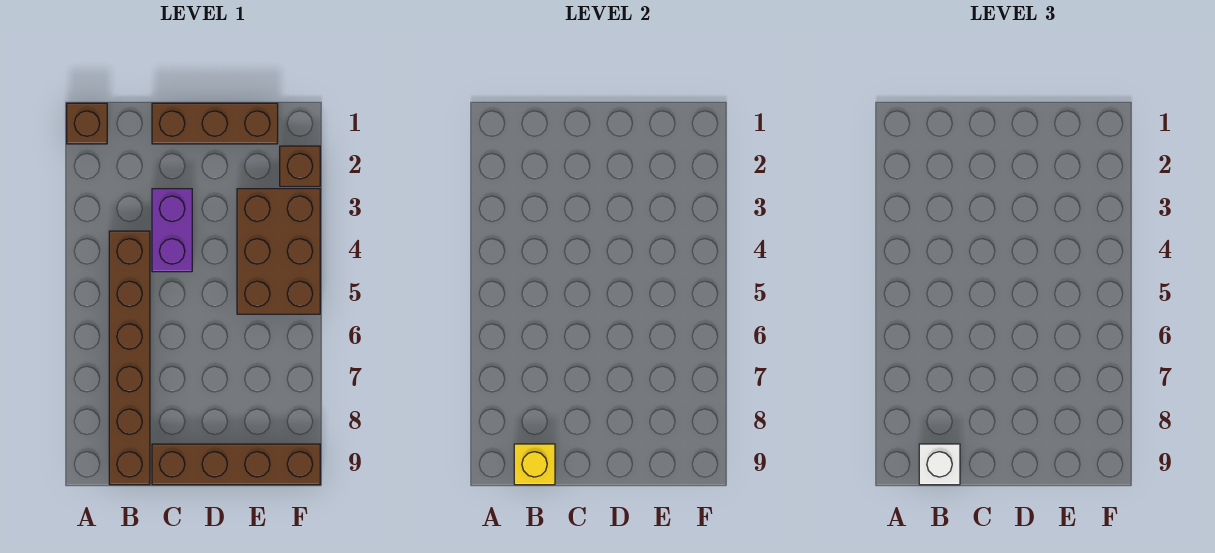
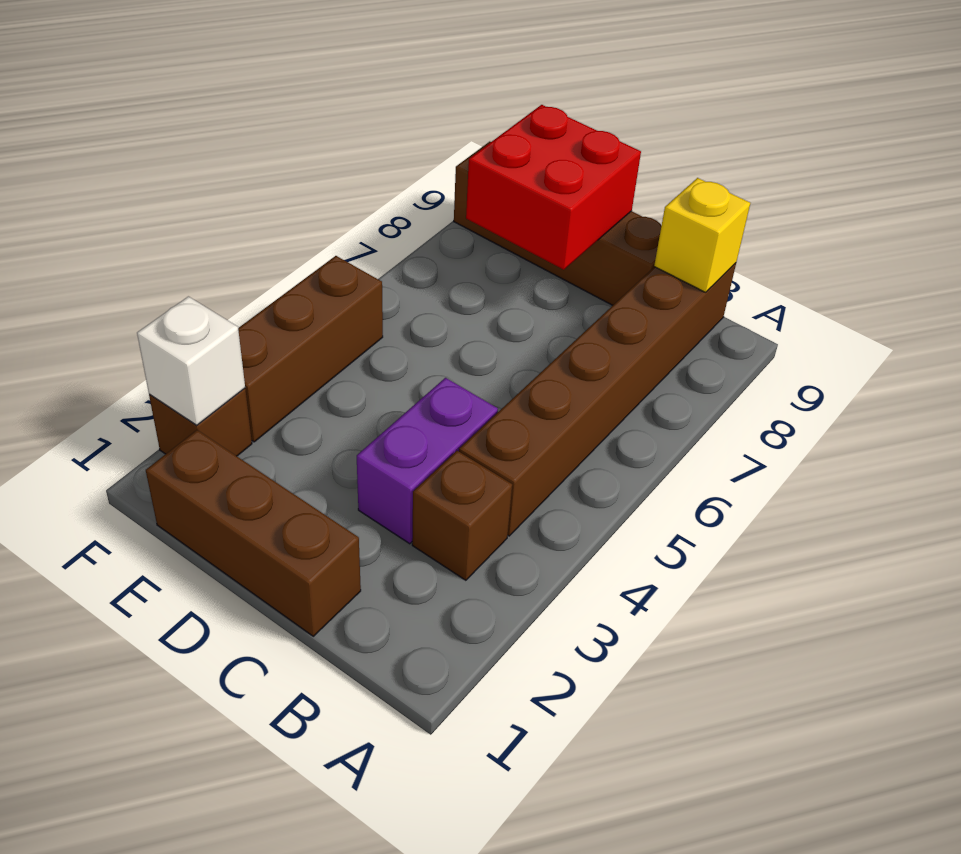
brown brick A1 level 1 -> brown brick B3 level 1
white brick B9 level 3 -> white brick F2 level 2
none -> red brick D8:E9 level 2
brown brick E3:F5 level 1 -> brown brick F3:F5 level 1

